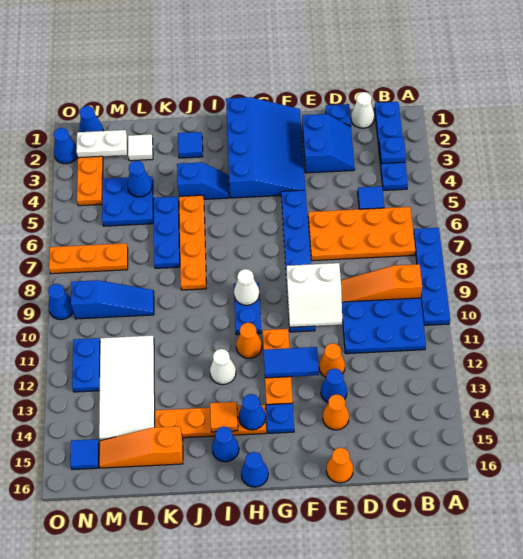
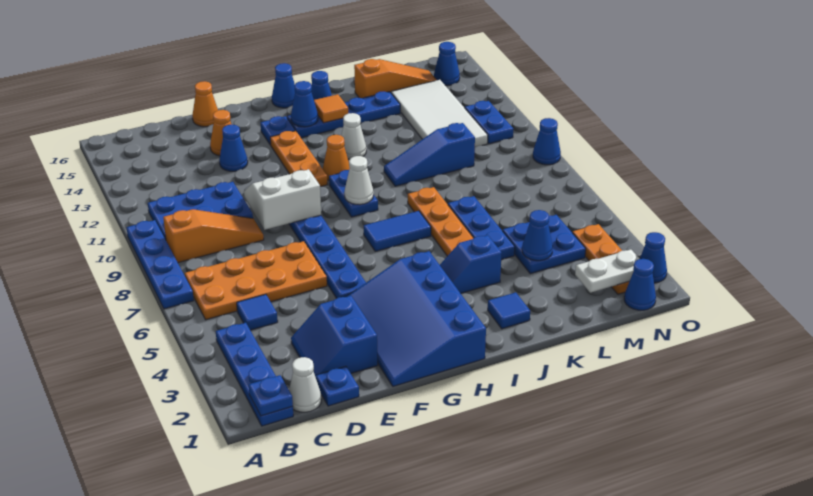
blue plate B3 level 2 -> blue plate B1 level 2
orange cone E12 level 1 -> none
blue tile F12:G12 level 2 -> blue tile H7:I7 level 1
orange plate H14:K14 level 1 -> blue plate H14:K14 level 1
white tile L2 level 1 -> none
blue slope L9:N9 level 1 top N -> blue slope J10:L10 level 1 top L
orange plate M7:O7 level 1 -> none
blue tile N15 level 1 -> blue cone N15 level 1

